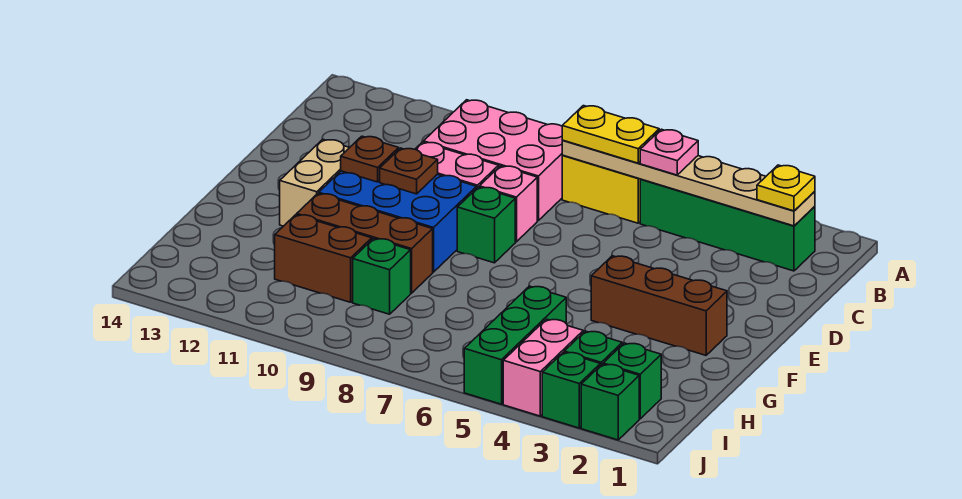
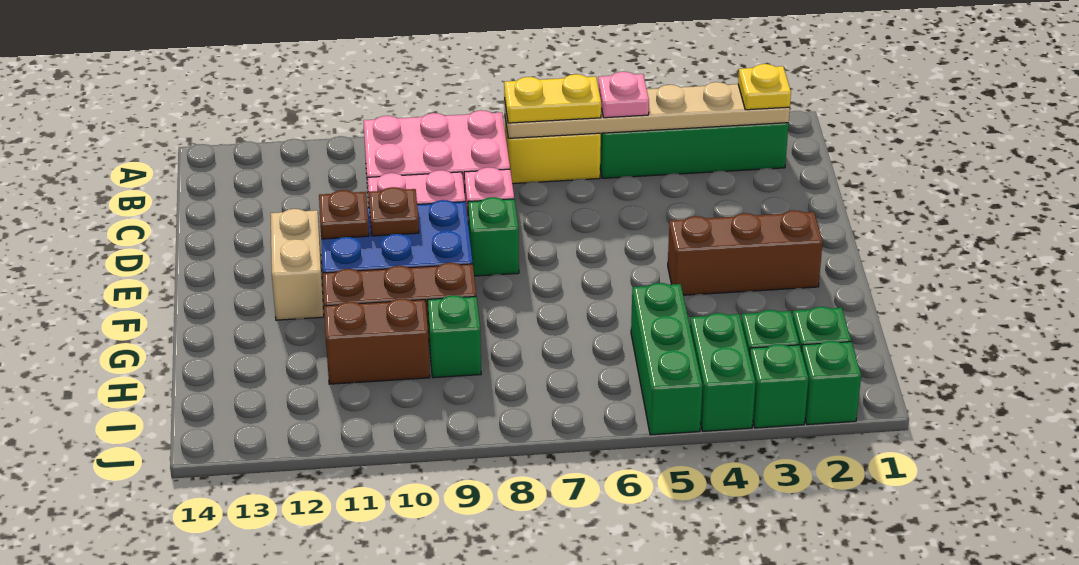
pink brick I4:J4 level 1 -> green brick I4:J4 level 1

